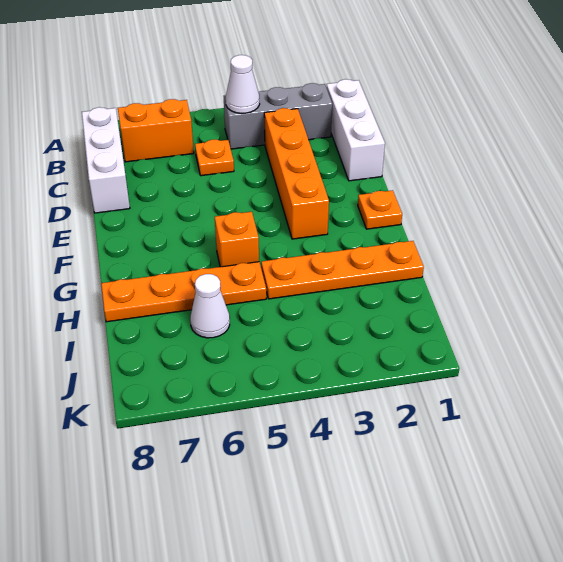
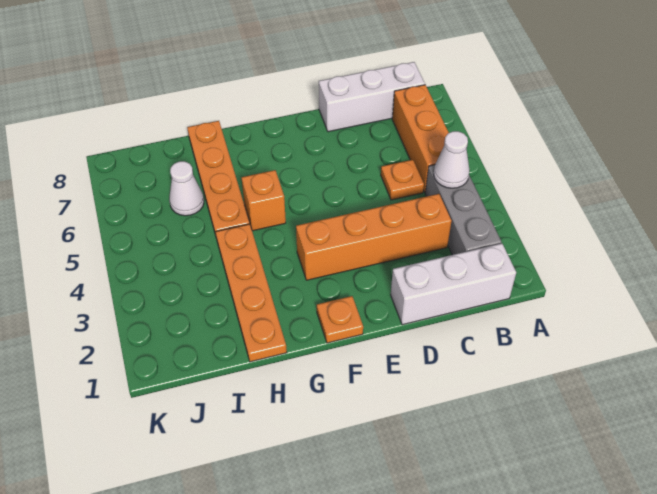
orange brick B6:B7 level 1 -> orange brick B5:B7 level 1

